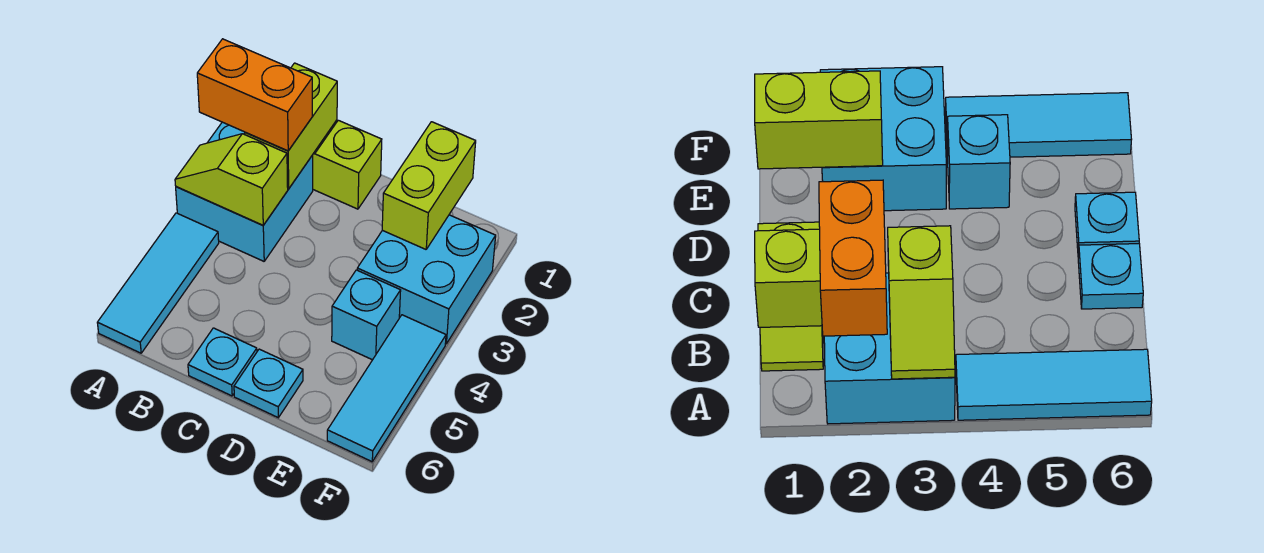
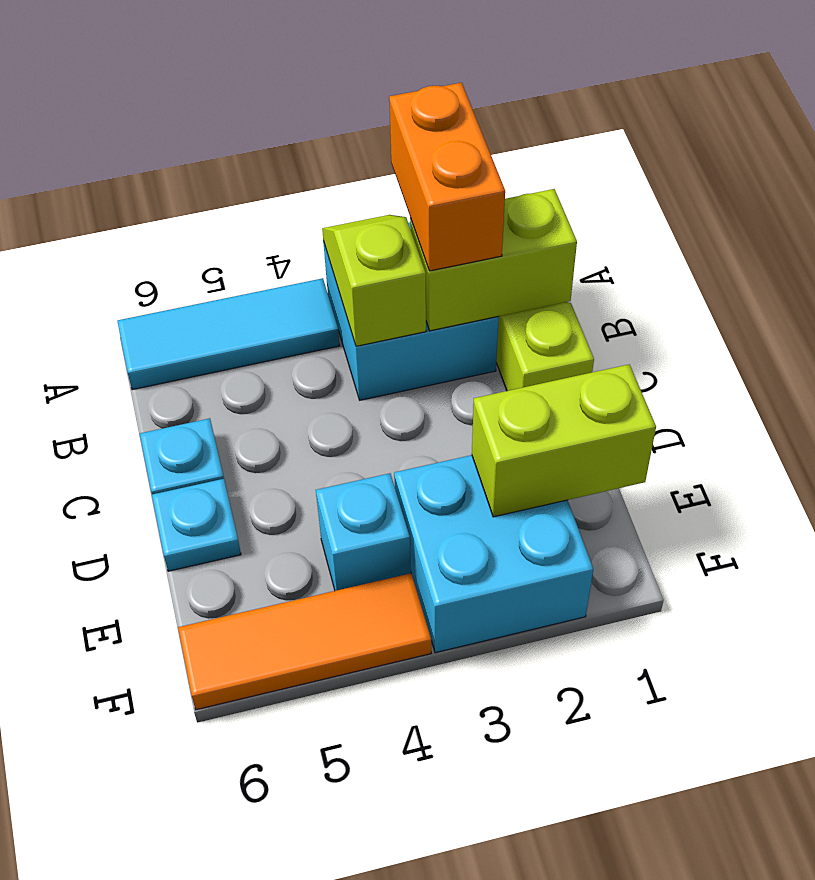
cyan tile F4:F6 level 1 -> orange tile F4:F6 level 1

